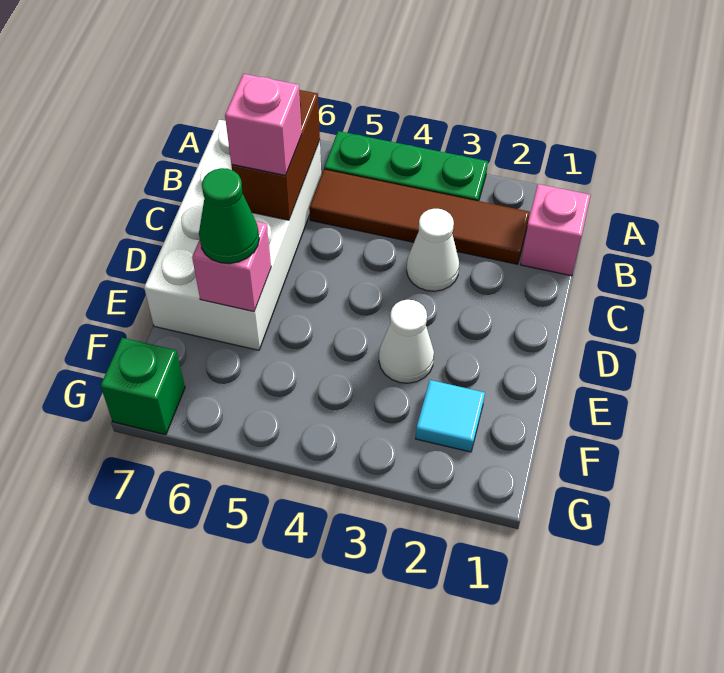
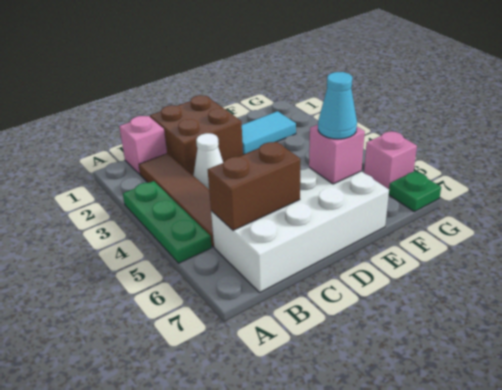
none -> brown brick C1:D2 level 1
pink brick C6 level 3 -> pink brick G6 level 1
white cone E3 level 1 -> none
green cone E6 level 3 -> cyan cone E6 level 3
cyan tile F2 level 1 -> cyan tile E2:F2 level 1
green brick G7 level 1 -> green plate G7 level 1

